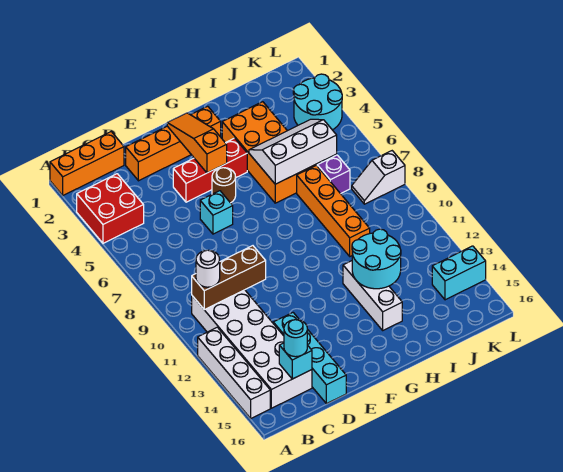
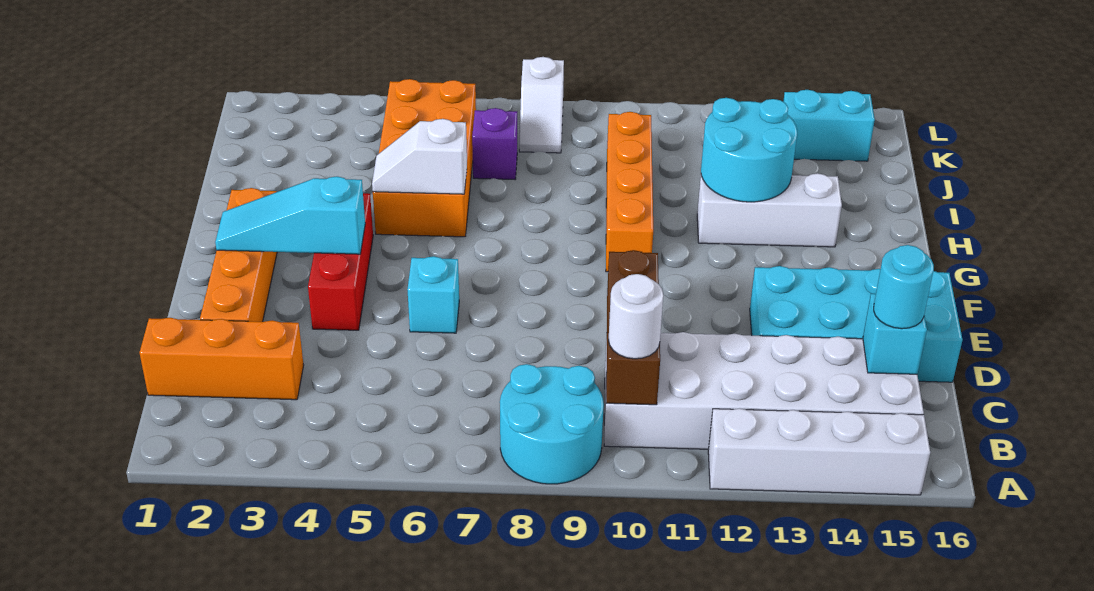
orange brick A1:C1 level 1 -> orange brick C1:C3 level 1
red brick A3:B4 level 1 -> none
cyan brick D13:D16 level 1 -> cyan brick D13:E16 level 1
orange slope F2:F4 level 2 top 4 -> cyan slope F2:F4 level 2 top 4
brown round brick F5 level 1 -> none
orange brick H3:I6 level 1 -> orange brick H5:K6 level 1
white slope H5:J6 level 2 top 6 -> white slope H5:H6 level 2 top 6
orange brick I7:I10 level 1 -> orange brick G10:J10 level 1
cyan round brick K3:L4 level 1 -> cyan round brick A8:B9 level 1
cyan brick K14:L14 level 1 -> cyan brick K14:K15 level 1

